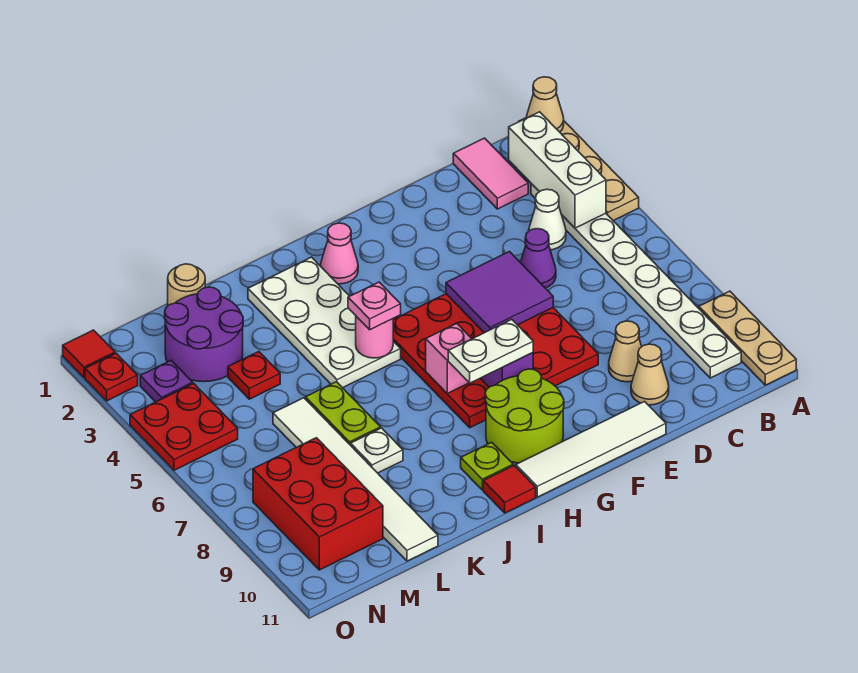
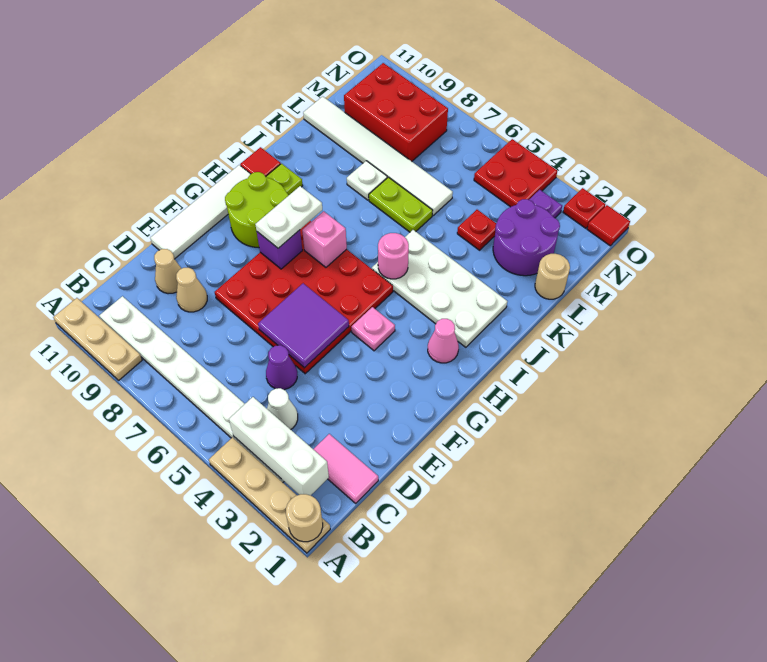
tan cone A1 level 2 -> tan round brick A1 level 2
pink plate I5 level 3 -> pink plate G4 level 1

